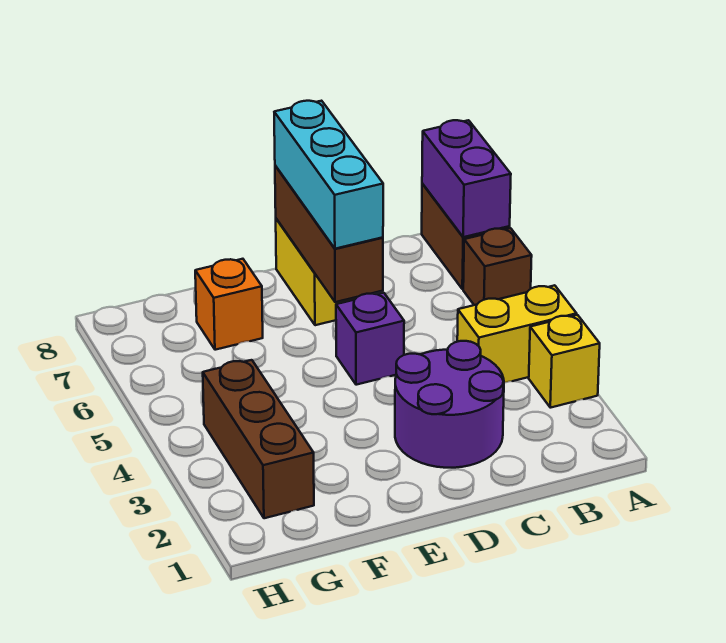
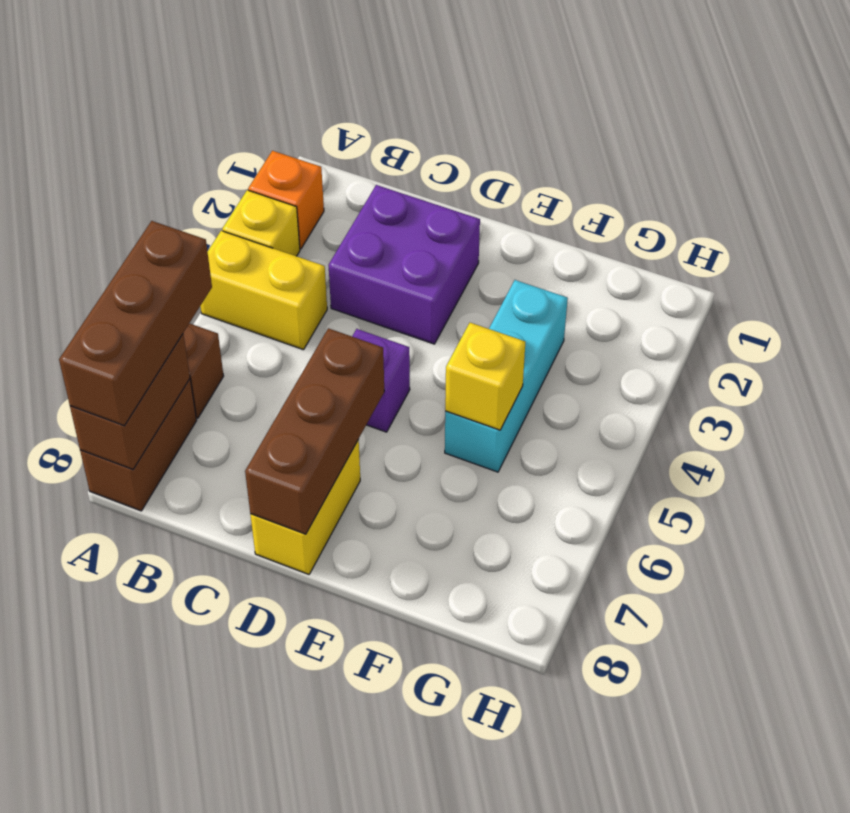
purple brick A7:A8 level 2 -> brown brick A7:A8 level 2
purple round brick C2:D3 level 1 -> purple brick C2:D3 level 1
cyan brick D6:D8 level 3 -> cyan brick F3:F5 level 1
none -> yellow brick F5 level 2
orange brick F7 level 1 -> orange brick A2 level 1
brown brick G2:G4 level 1 -> brown brick A6:A8 level 3

